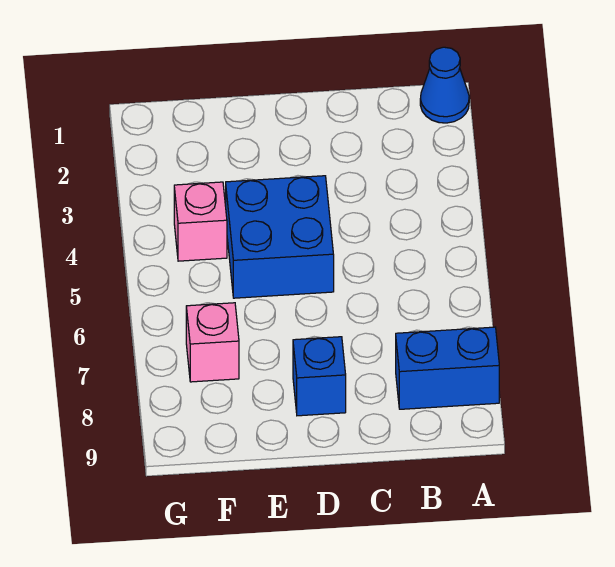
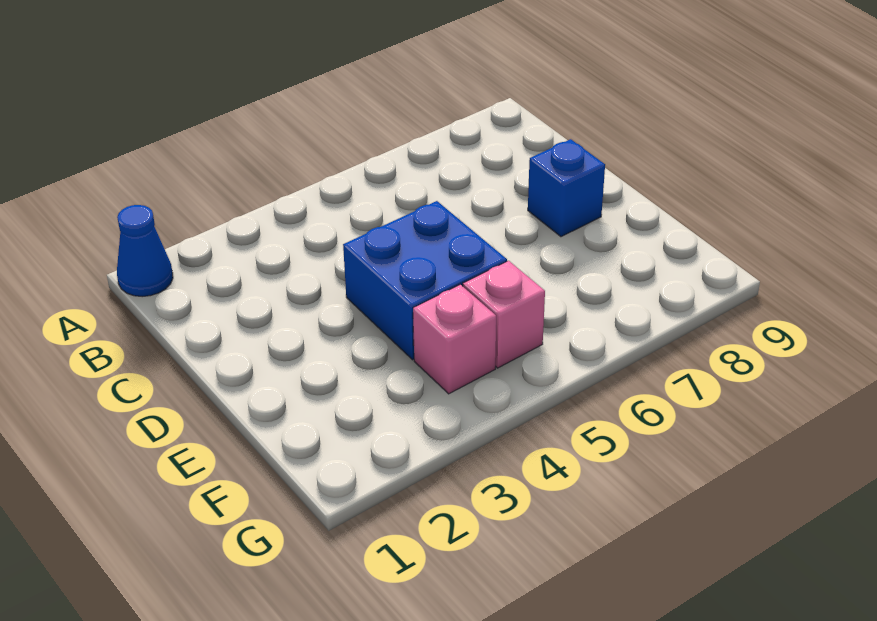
blue brick A8:B8 level 1 -> none
pink brick F7 level 1 -> pink brick F5 level 1

